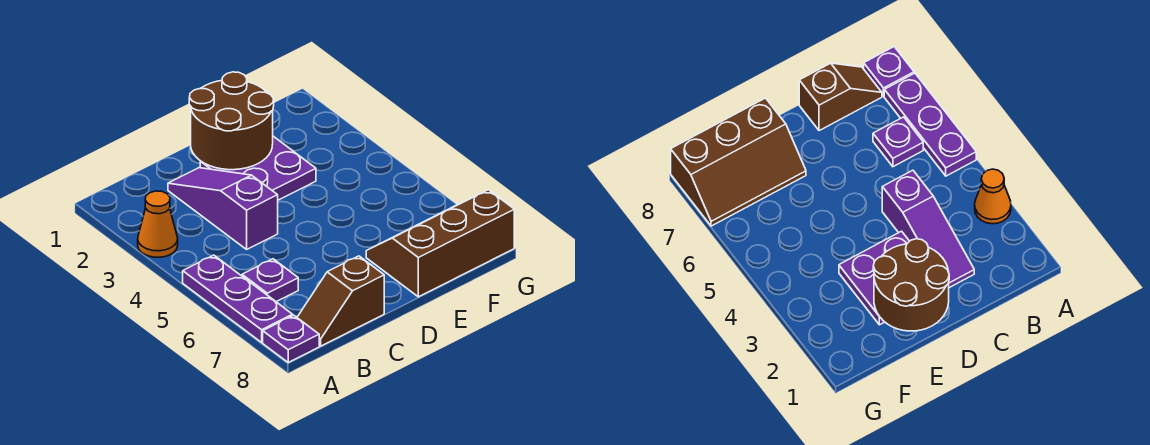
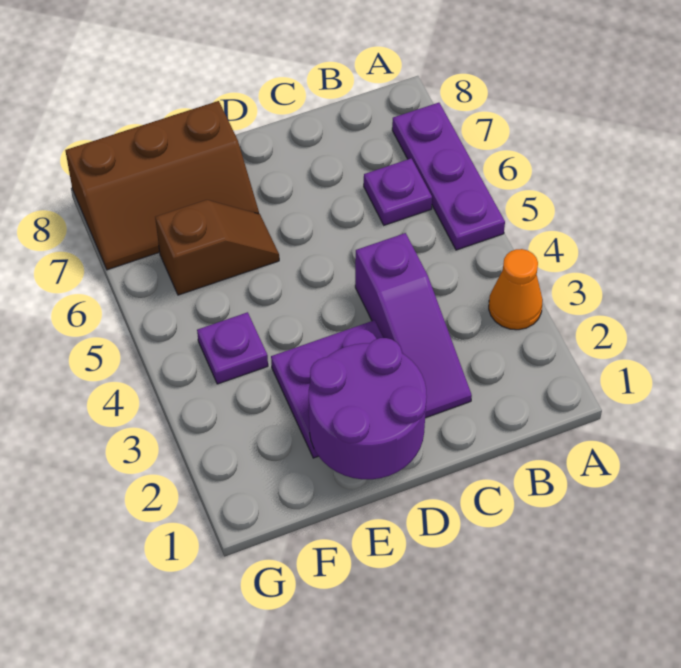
purple plate A8 level 1 -> purple plate F4 level 1
brown slope B8:C8 level 1 top C -> brown slope E6:F6 level 1 top F
brown round brick D1:E2 level 2 -> purple round brick D1:E2 level 2

